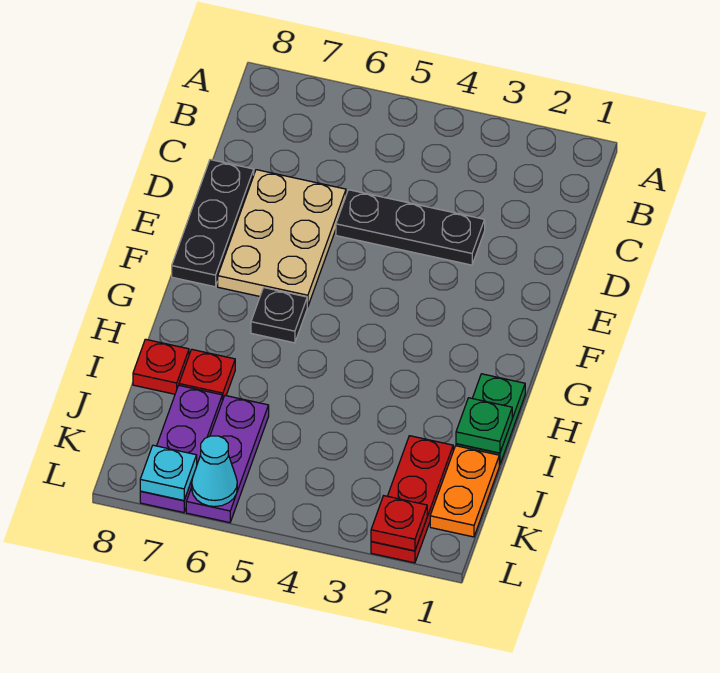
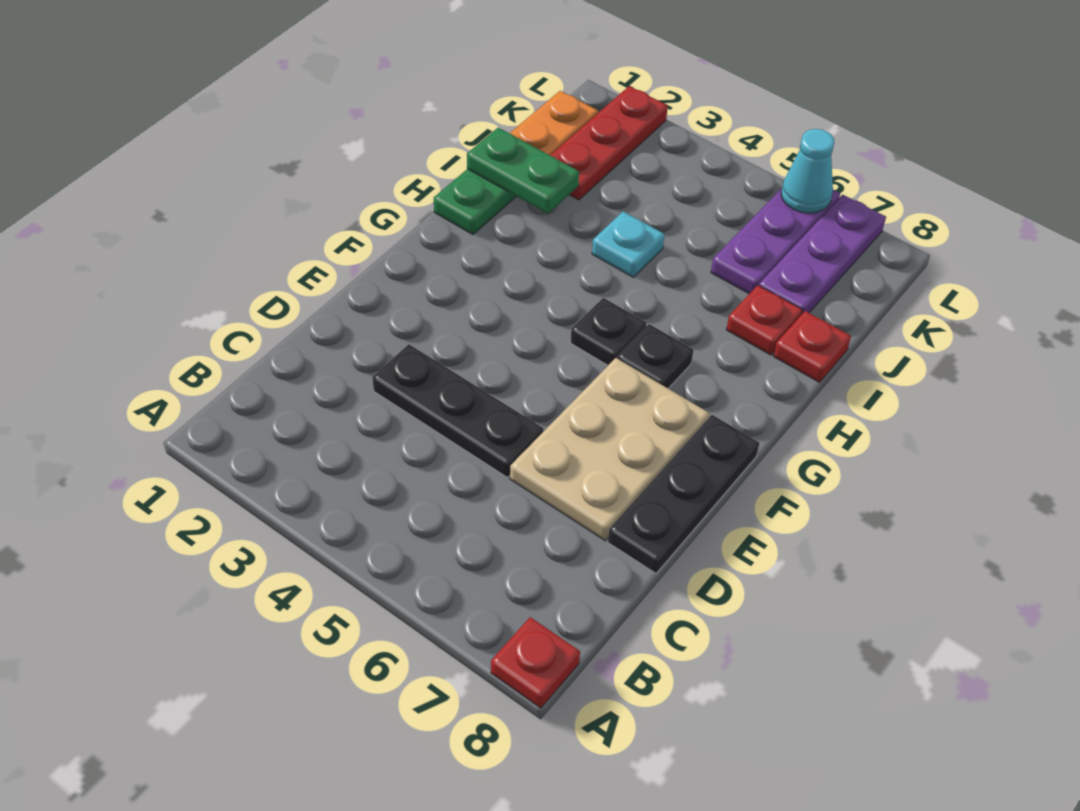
none -> black plate G5 level 1
green plate I1 level 2 -> green plate I1:I2 level 2
red plate L2 level 2 -> red plate A8 level 1
cyan plate L7 level 2 -> cyan plate I4 level 1

